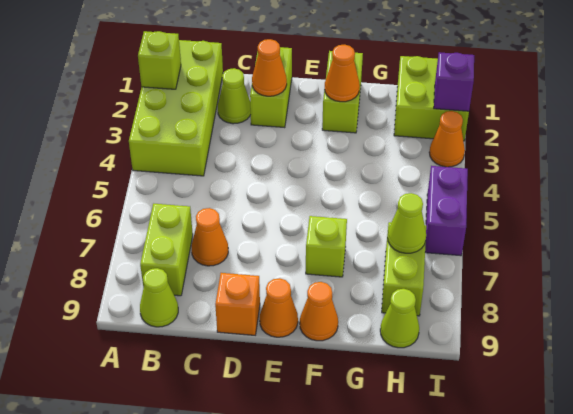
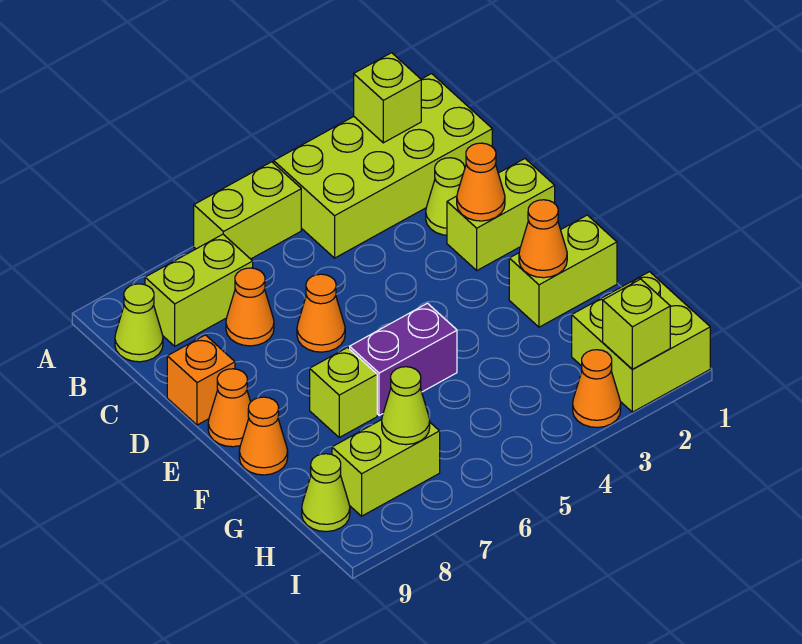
none -> lime brick A5:A6 level 1
none -> orange cone D6 level 1
purple brick I2 level 2 -> lime brick I2 level 2
purple brick I5:I6 level 1 -> purple brick F5:F6 level 1

